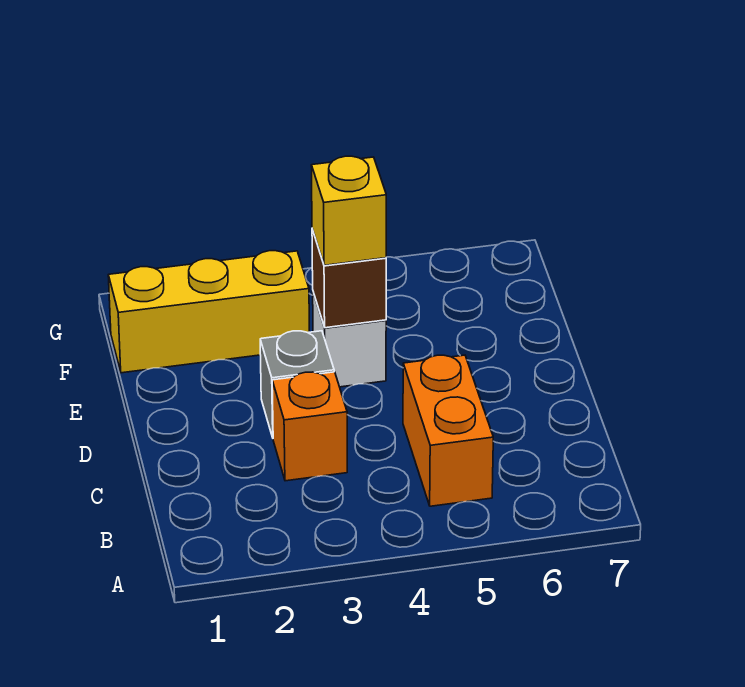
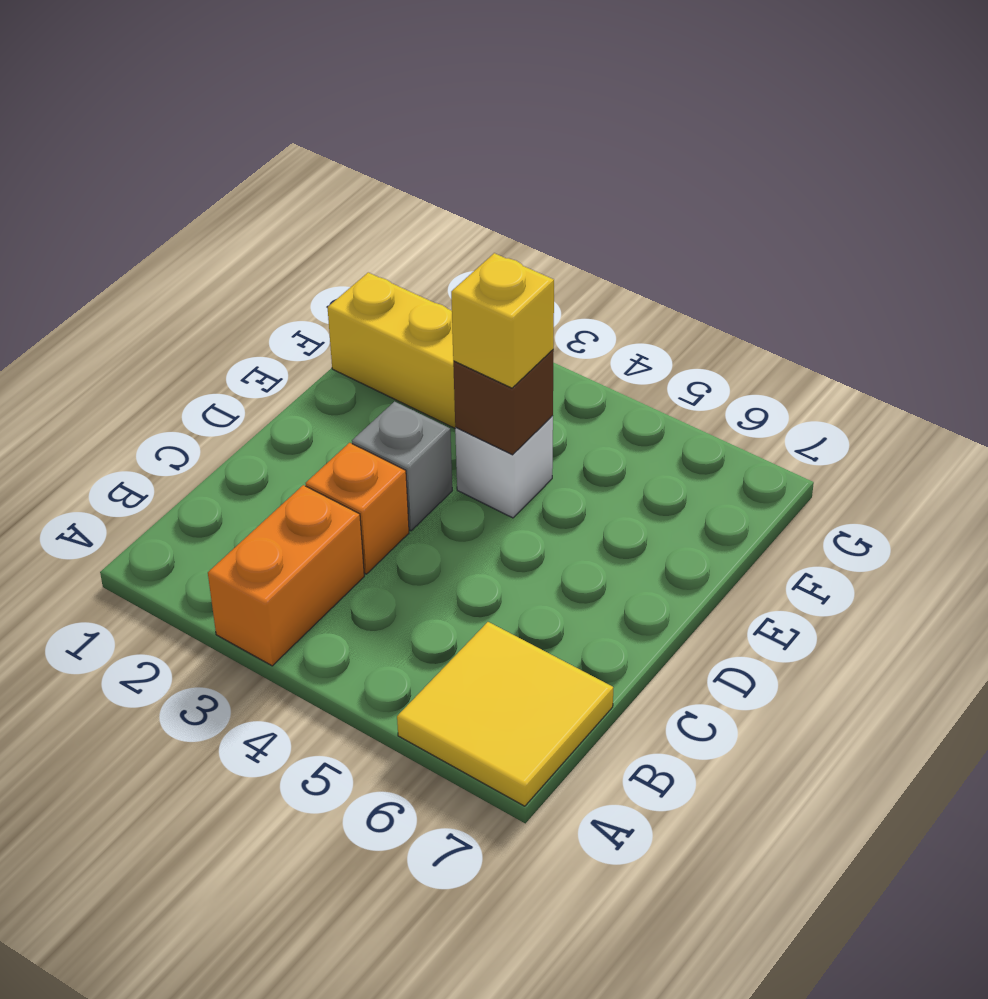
none -> yellow tile A6:B7 level 1
orange brick B5:C5 level 1 -> orange brick A3:B3 level 1

